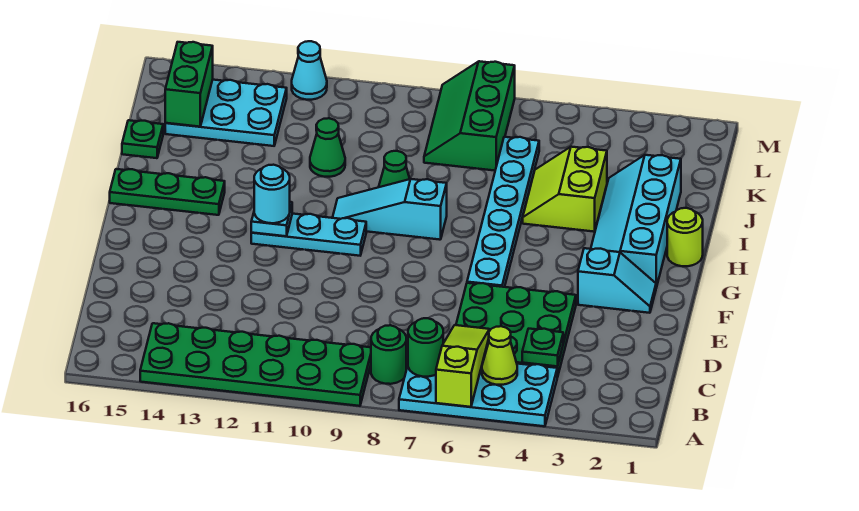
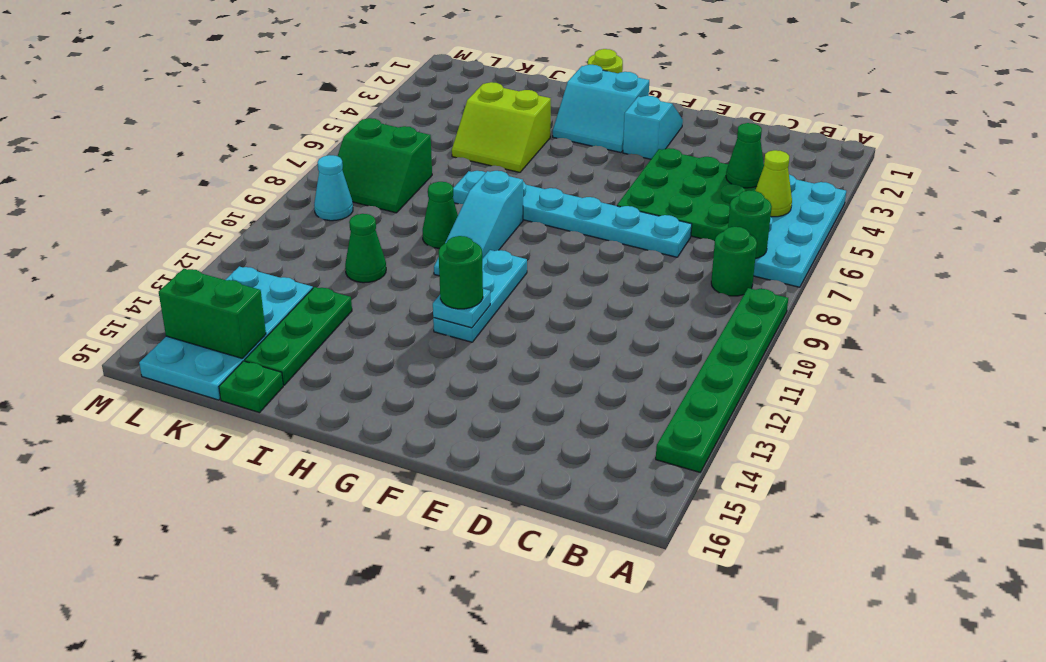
lime slope A6:C6 level 2 top A -> none
green plate A9:B14 level 1 -> green plate A9:A14 level 1
green plate C4 level 2 -> green cone C4 level 2
cyan plate F6:K6 level 1 -> cyan plate D7:I7 level 1
cyan slope G2:J3 level 1 top 2 -> cyan slope G2:H3 level 1 top 2
cyan round brick G12 level 3 -> green round brick G12 level 3
green plate H14:H16 level 1 -> green plate J13:J15 level 1
green slope K7:M8 level 1 top 7 -> green slope K7:L8 level 1 top 7
cyan plate K13:L15 level 1 -> cyan plate K13:L16 level 1
cyan cone M12 level 1 -> cyan cone L9 level 1

